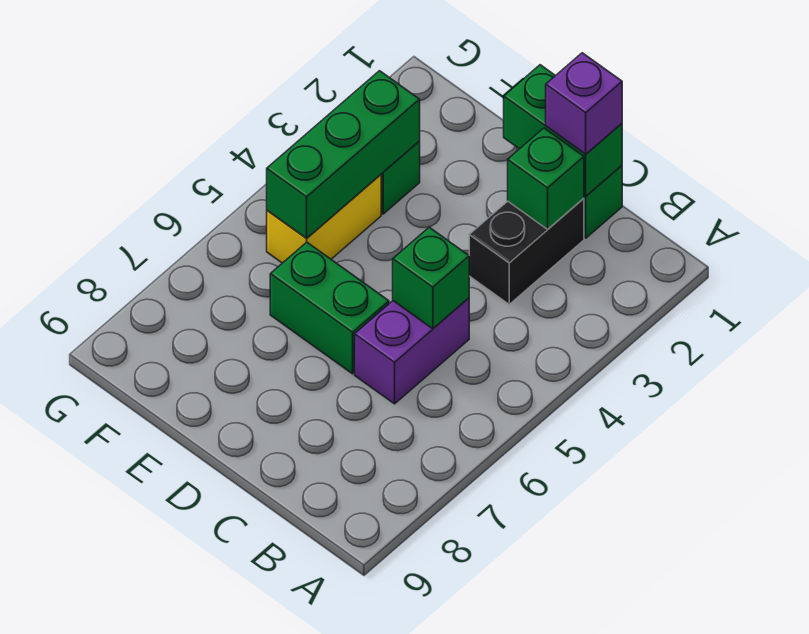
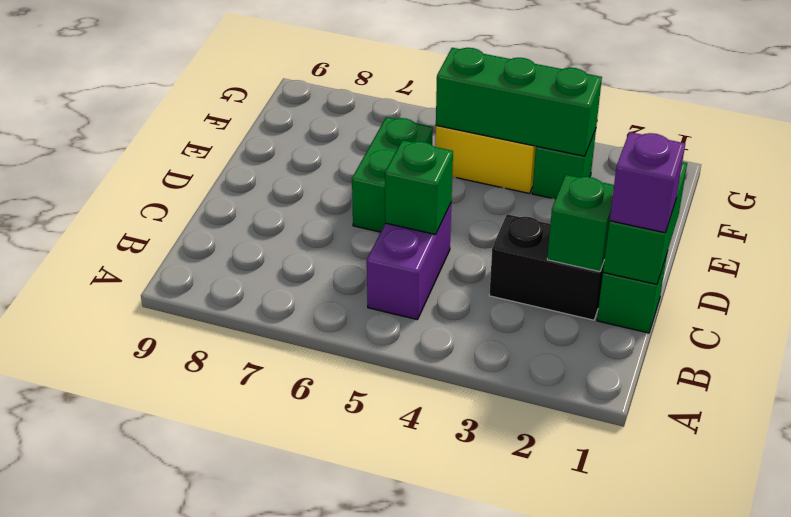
purple brick C5:C6 level 1 -> purple brick B5:C5 level 1

